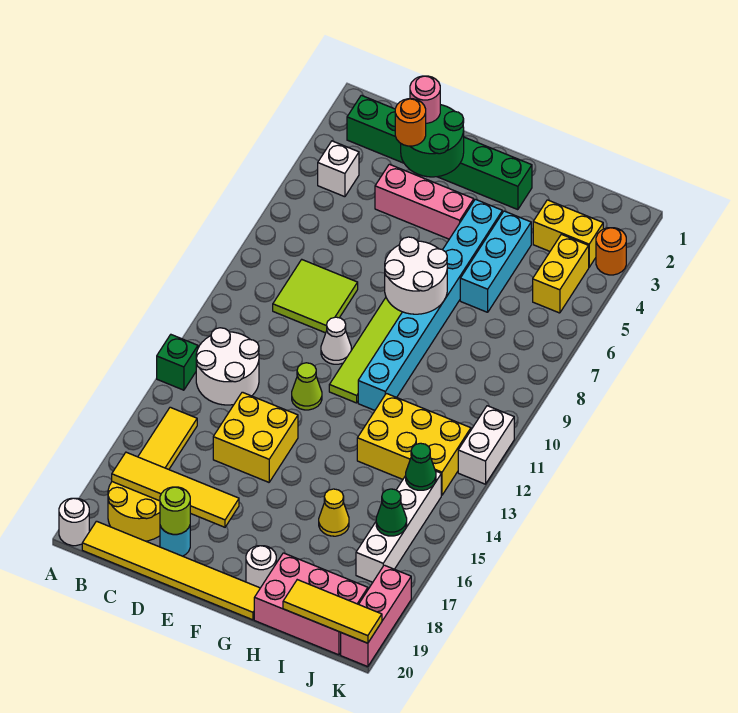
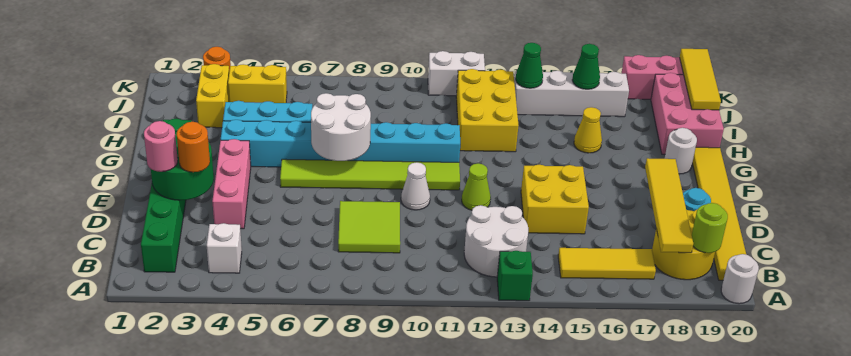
lime round brick D19 level 2 -> lime round brick B19 level 2

